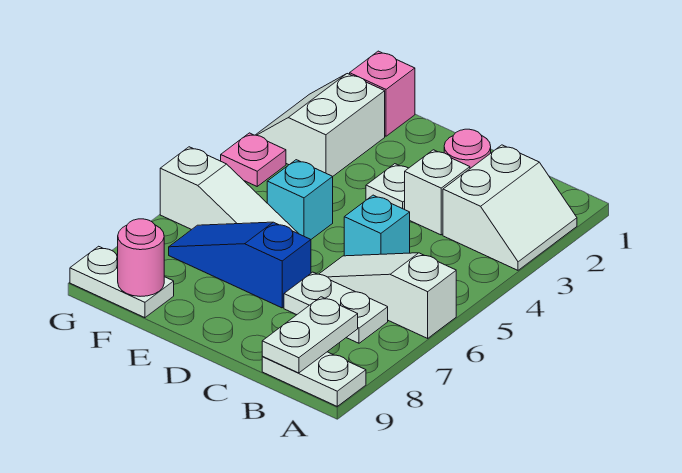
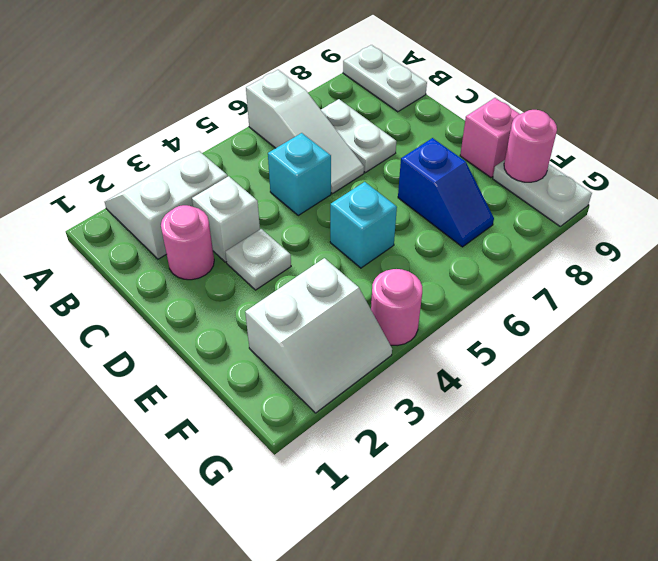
white plate B8:B9 level 2 -> none
blue slope D7:F7 level 1 top D -> blue slope E7:F7 level 1 top E
white slope E6:G6 level 1 top G -> none
pink brick F1 level 1 -> pink brick E9 level 1
pink plate G4 level 1 -> pink round brick G4 level 1

